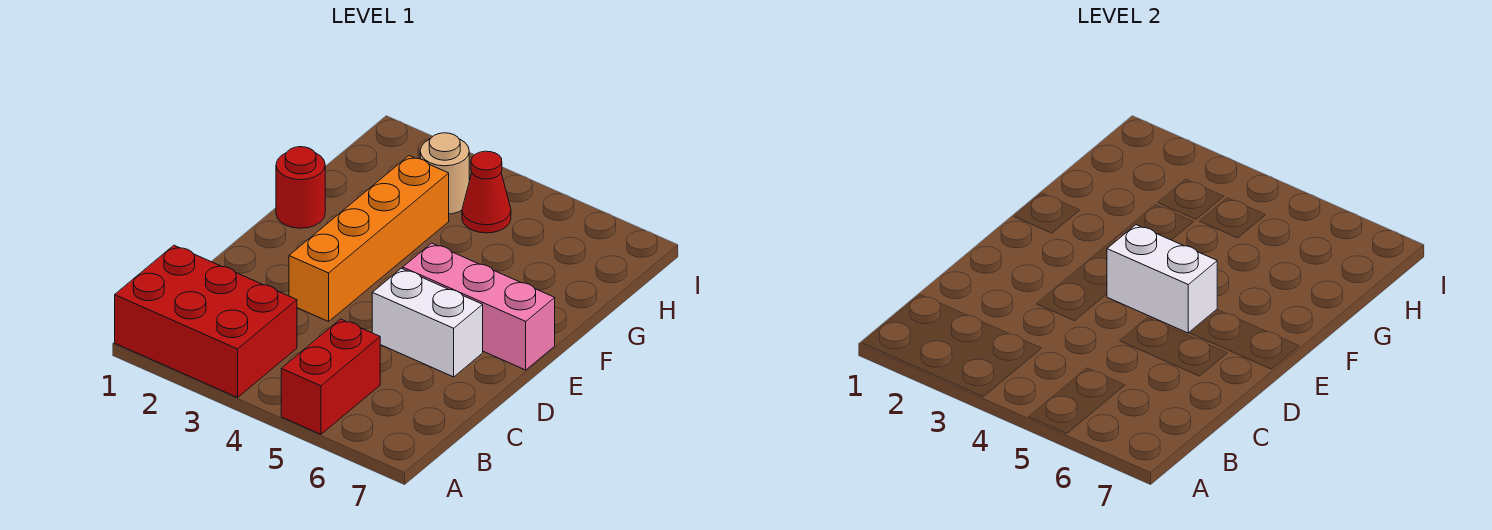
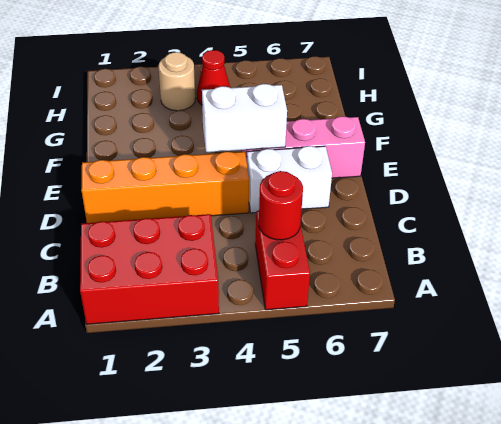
orange brick D3:G3 level 1 -> orange brick D1:D4 level 1
red round brick F1 level 1 -> red round brick B5 level 2

